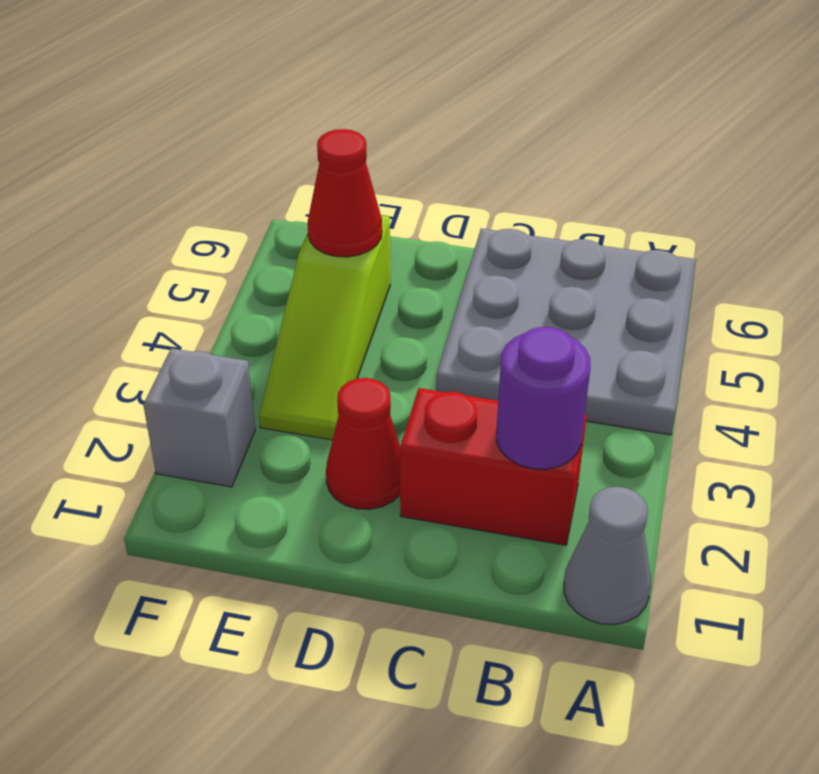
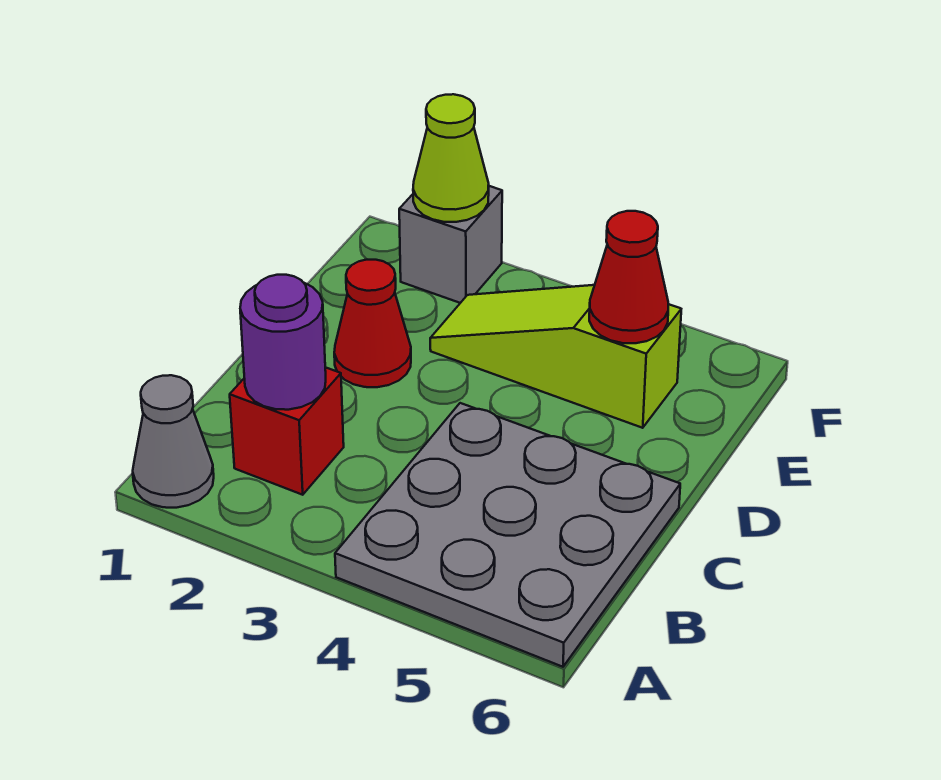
red brick B2:C2 level 1 -> red brick B2 level 1
none -> lime cone F2 level 2

